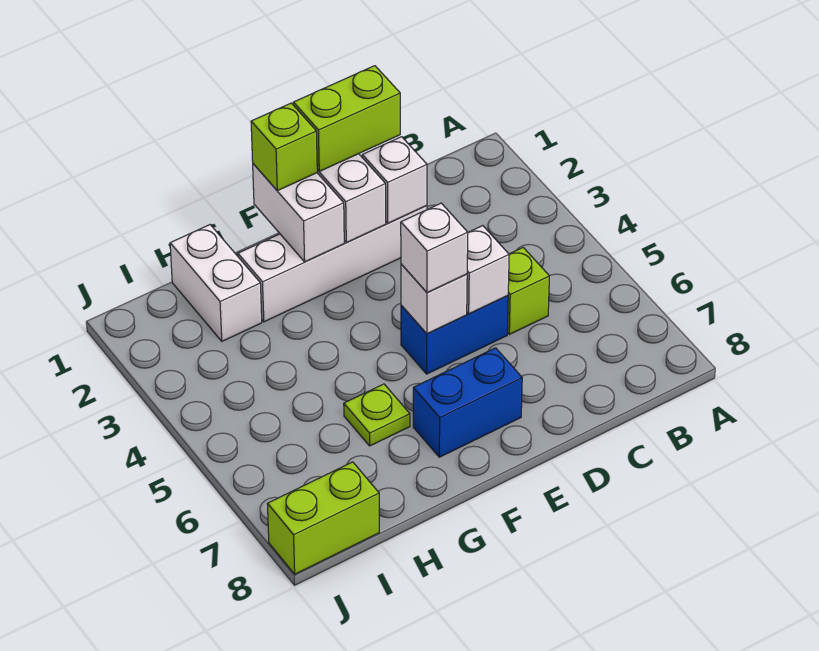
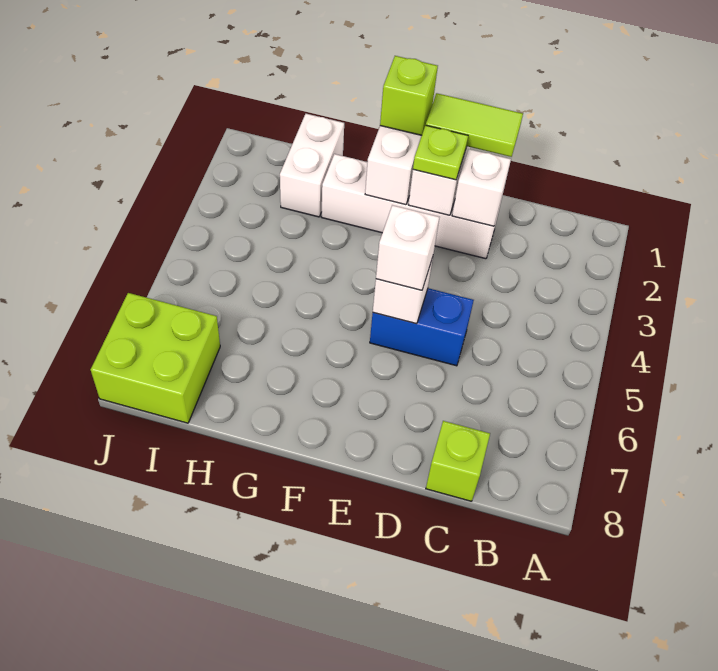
lime brick C5 level 1 -> lime brick C8 level 1
lime brick D1:E1 level 3 -> lime tile D1:E1 level 3
white brick D5 level 2 -> none
blue brick E7:F7 level 1 -> none
lime plate G6 level 1 -> lime plate E2 level 3
lime brick I8:J8 level 1 -> lime brick I7:J8 level 1

